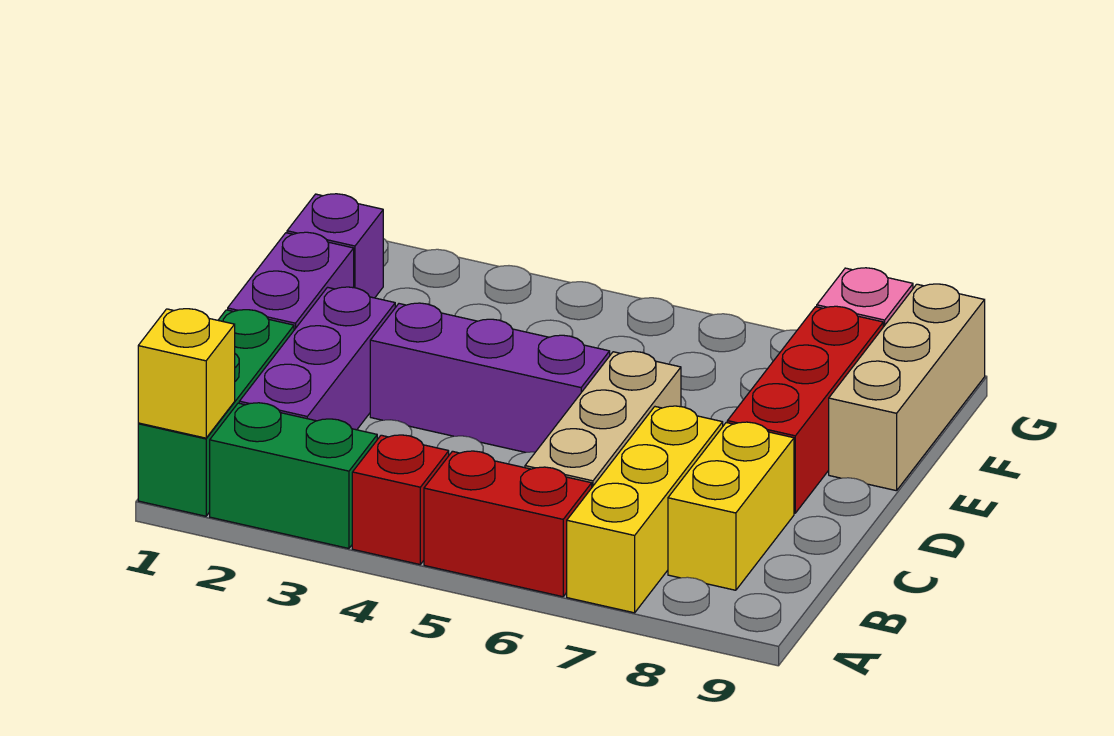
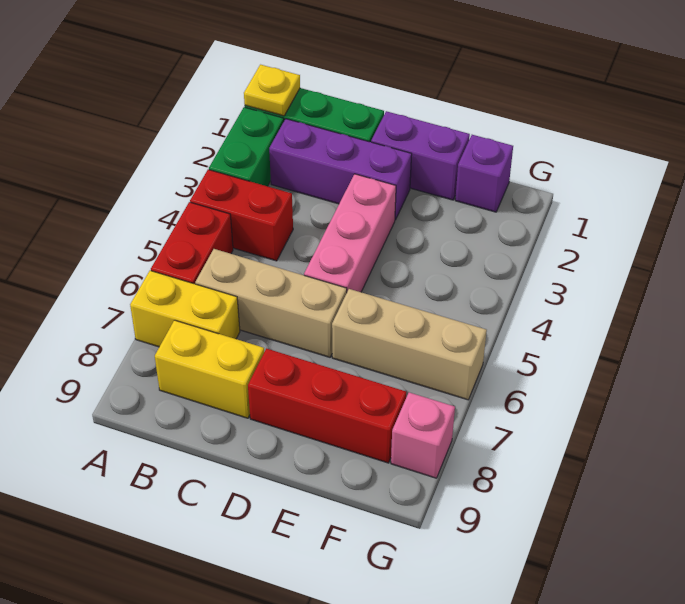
yellow brick A1 level 2 -> yellow plate A1 level 2
red brick A4 level 1 -> red brick A4:B4 level 1
yellow brick A7:C7 level 1 -> yellow brick A7:B7 level 1
purple brick D3:D5 level 1 -> pink brick D3:D5 level 1
tan brick E9:G9 level 1 -> tan brick E6:G6 level 1

